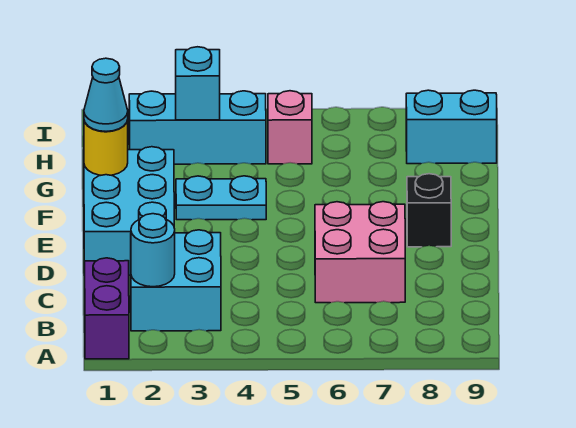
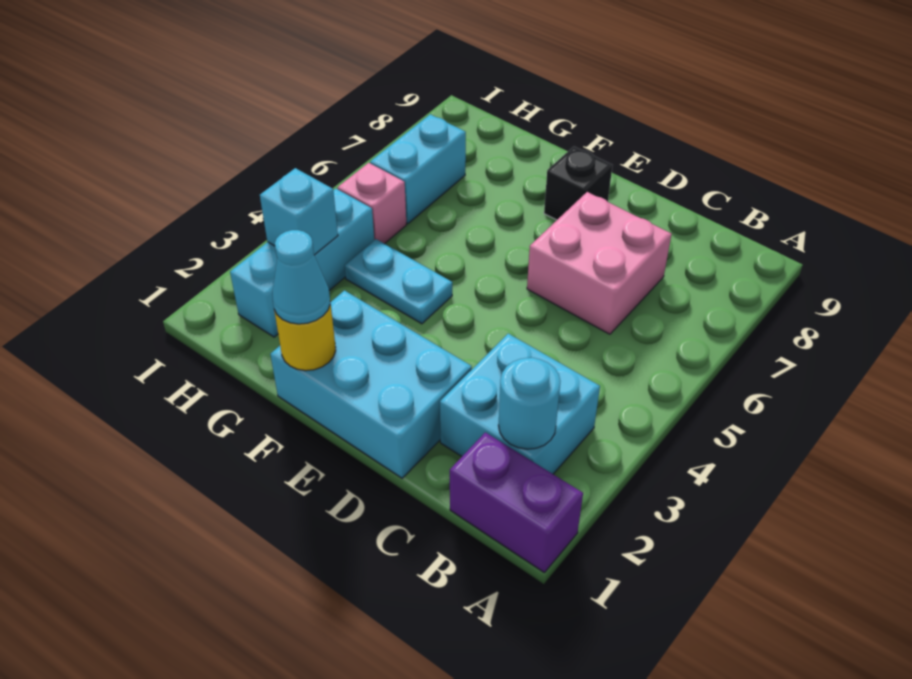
cyan plate F3:F4 level 1 -> cyan plate F4:G4 level 1
cyan brick H8:H9 level 1 -> cyan brick H6:H7 level 1

